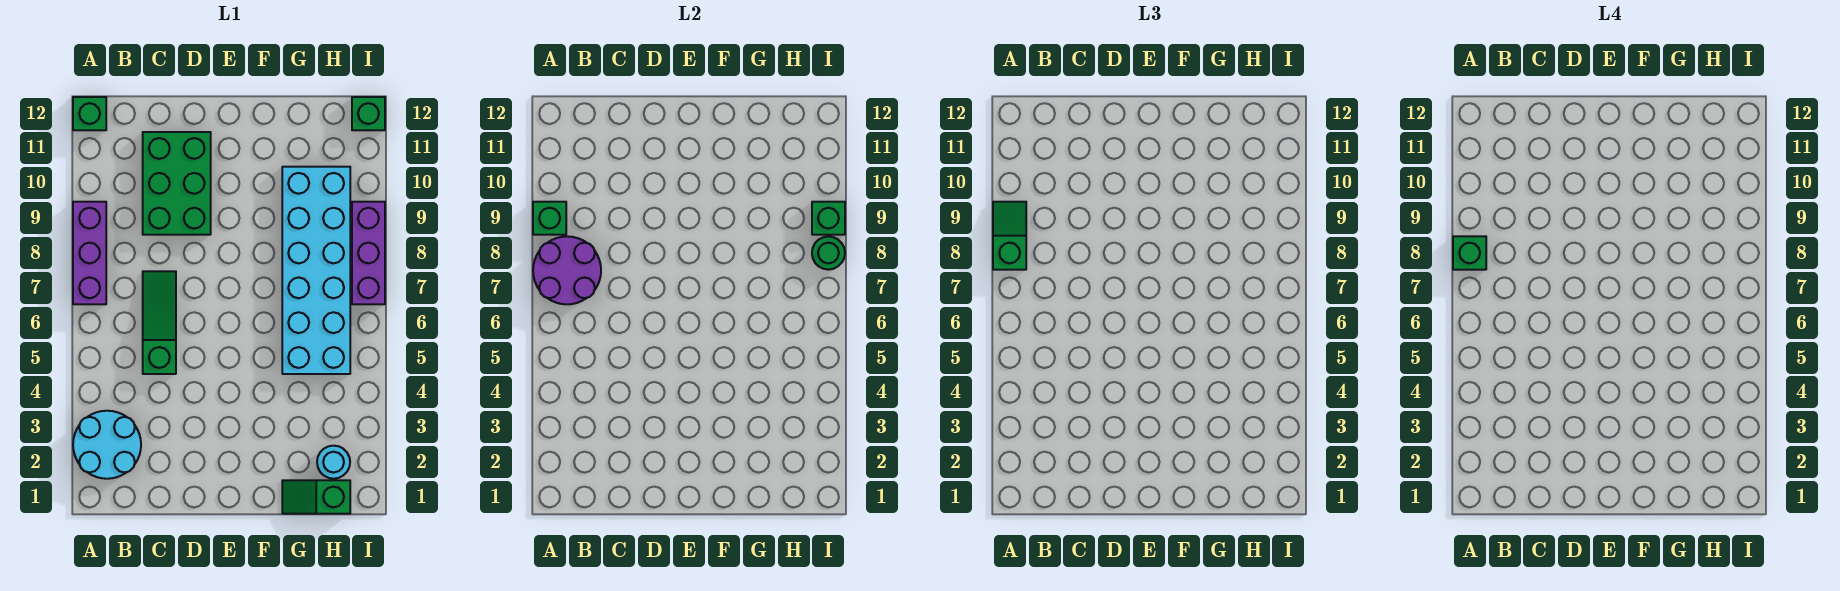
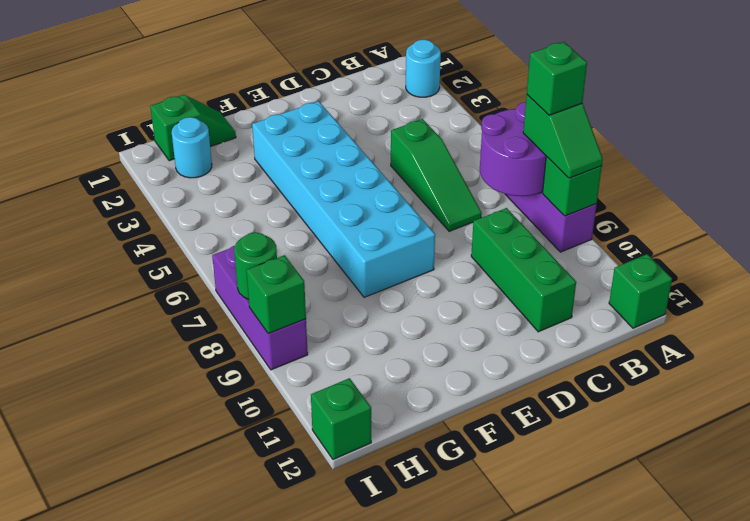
cyan round brick A2:B3 level 1 -> cyan round brick A2 level 1
green brick C9:D11 level 1 -> green brick C9:C11 level 1
cyan brick G5:H10 level 1 -> cyan brick E3:F8 level 1

